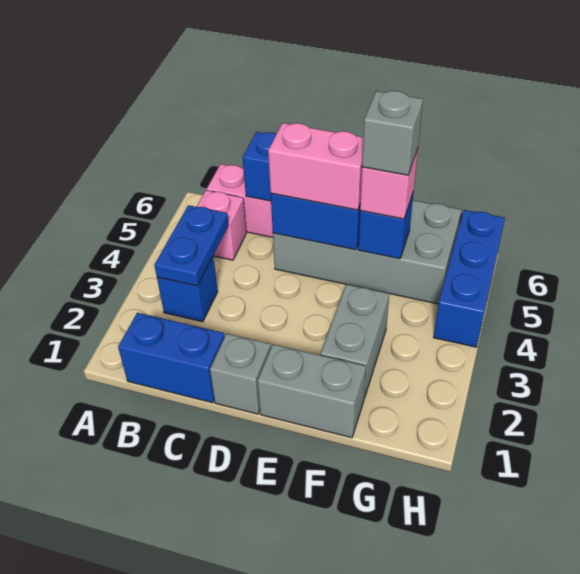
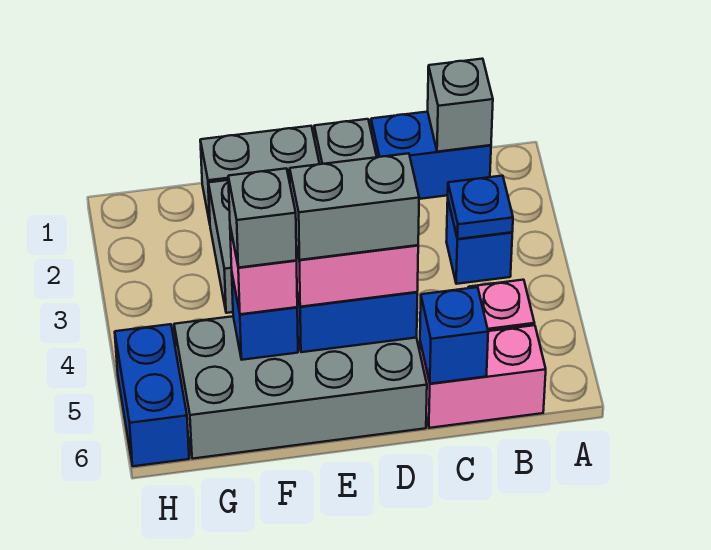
none -> grey brick B1 level 2
blue plate B3:B4 level 2 -> blue plate B3 level 2
none -> grey brick D5:E5 level 4
blue brick H4:H6 level 1 -> blue brick H5:H6 level 1

